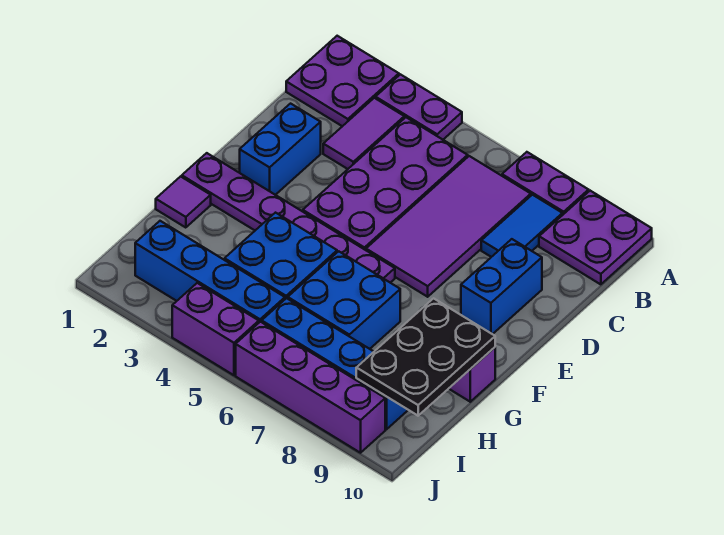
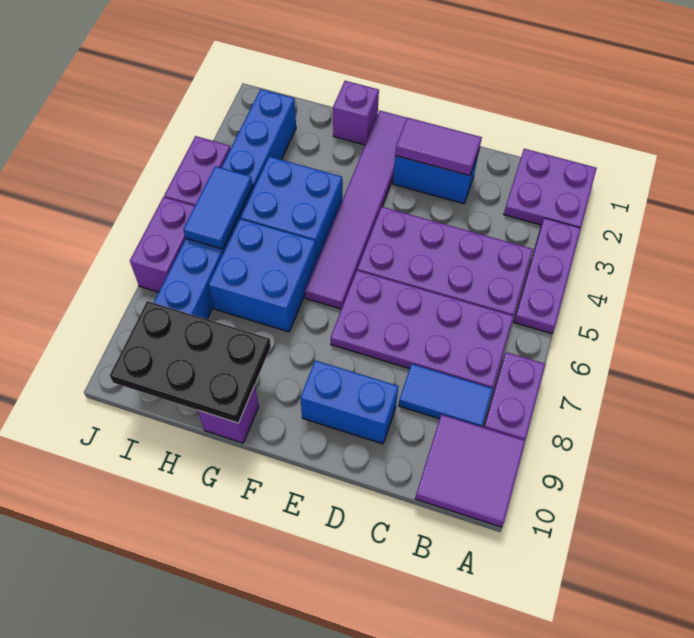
purple plate A3:A4 level 1 -> purple plate A3:A5 level 1
purple plate A9:B10 level 1 -> purple tile A9:B10 level 1
purple tile B3:C3 level 1 -> purple tile D2:E2 level 2
purple tile B6:E7 level 1 -> purple plate B6:E7 level 1
purple plate F1:F6 level 1 -> purple tile F1:F6 level 1
purple tile G1 level 1 -> purple brick G1 level 1
none -> blue tile I5:I6 level 2
purple brick J6:J9 level 1 -> purple brick J6:J7 level 1

